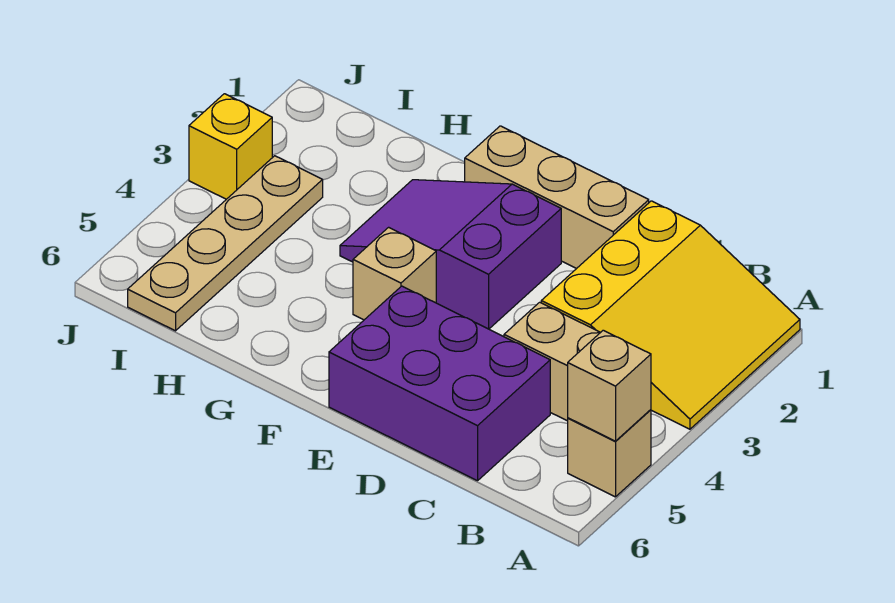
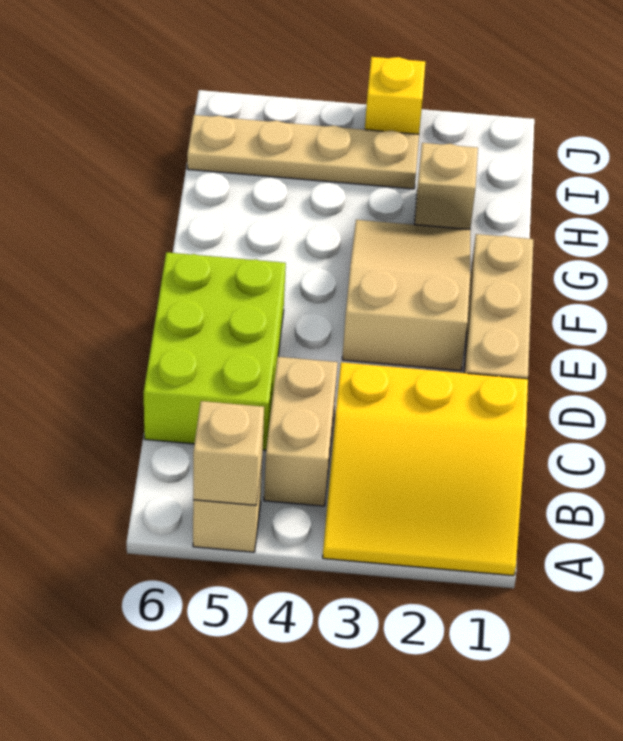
purple brick C5:E6 level 1 -> lime brick C5:E6 level 1
purple slope E2:G3 level 1 top E -> tan slope E2:G3 level 1 top E
tan brick F4 level 1 -> tan brick H2 level 1

